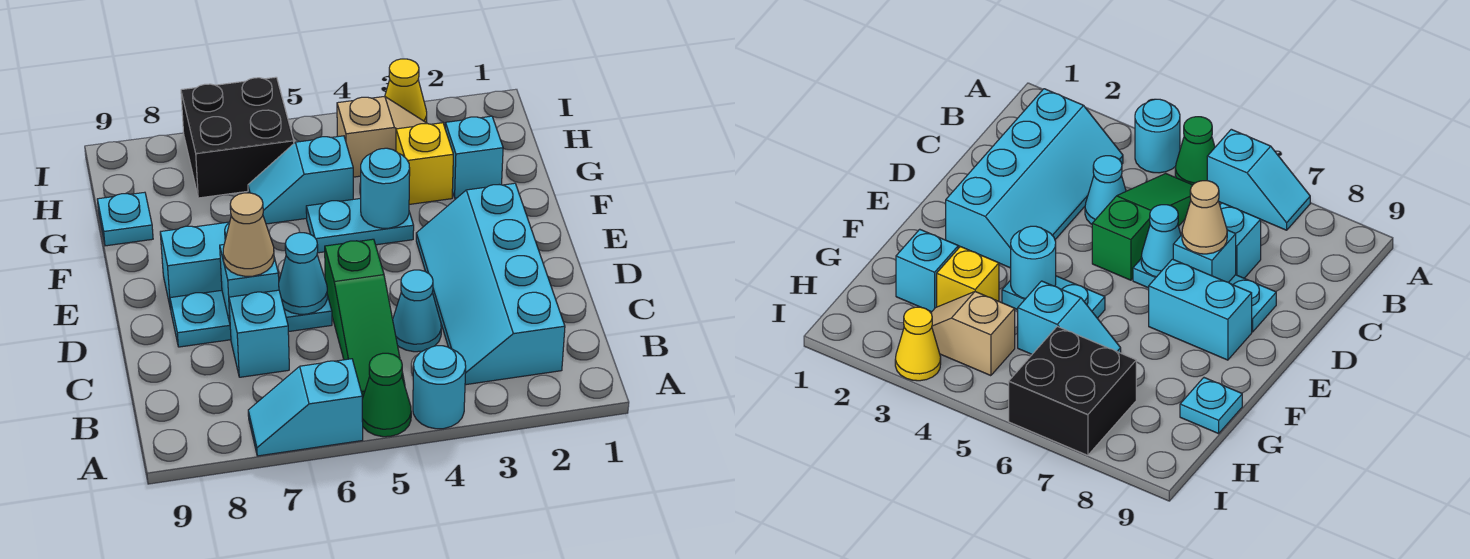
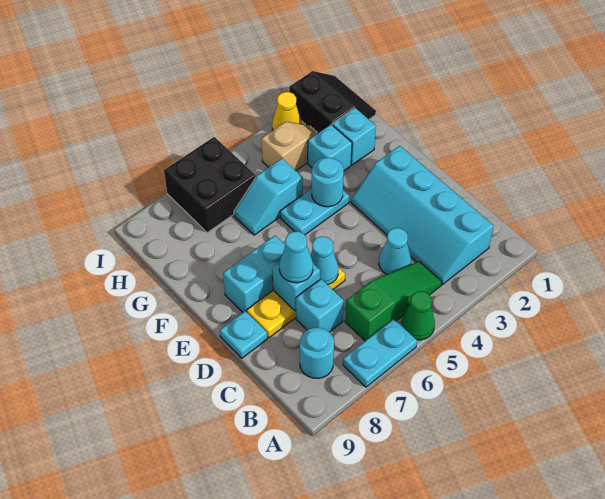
cyan round brick A4 level 1 -> cyan round brick B8 level 1
cyan slope A6:A7 level 1 top 6 -> cyan plate A6:A7 level 1
green slope B5:D5 level 1 top D -> green slope B4:B6 level 1 top 6
cyan plate D6:D8 level 1 -> yellow plate D6:D8 level 1
tan cone D7 level 3 -> cyan cone D7 level 3
yellow brick G3 level 1 -> cyan brick G3 level 1
cyan plate G9 level 1 -> cyan plate D9 level 1
none -> black slope H1:I2 level 1 top 2

